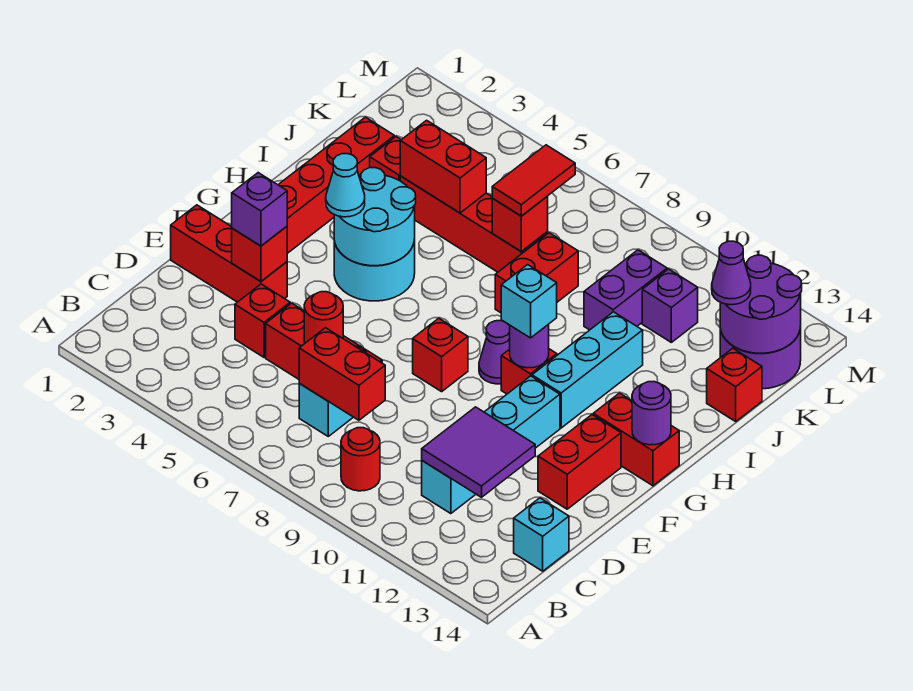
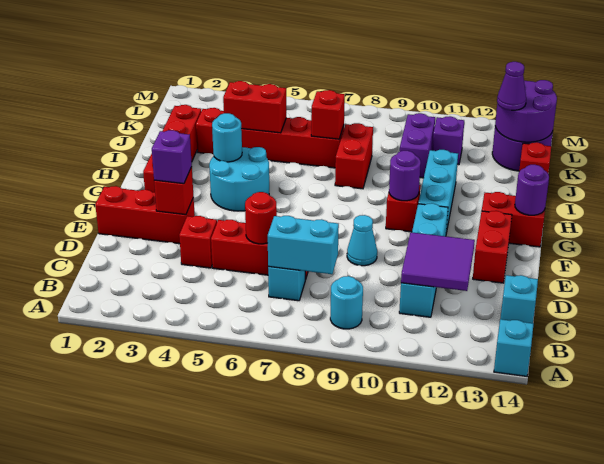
red round brick B9 level 1 -> cyan round brick B9 level 1
red brick C7:C8 level 2 -> cyan brick C7:C8 level 2
red brick F8 level 1 -> none
cyan round brick G4:H5 level 2 -> cyan round brick H4 level 2
cyan cone G4 level 3 -> cyan cone E9 level 1
purple cone G9 level 1 -> none
cyan brick G10 level 3 -> cyan brick A14 level 1
red tile J7:K7 level 3 -> none

